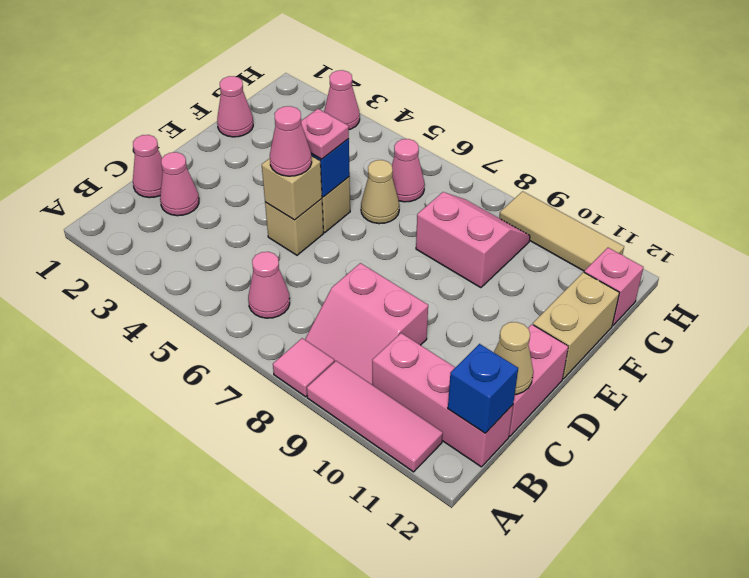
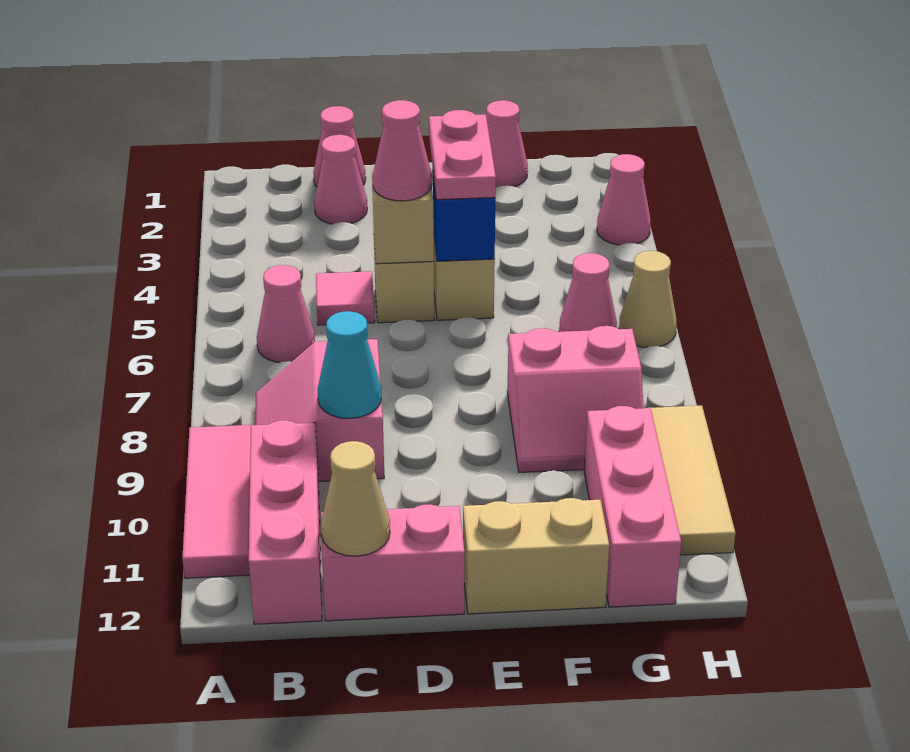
pink tile A8 level 1 -> pink tile C5 level 1
blue brick B12 level 2 -> none
none -> cyan cone C9 level 2
pink plate E5 level 3 -> pink plate E4:E5 level 3
tan cone F6 level 1 -> tan cone H6 level 1
pink slope F8:G9 level 1 top F -> pink slope F8:G9 level 1 top 8
pink brick G12 level 1 -> pink brick G10:G12 level 1

